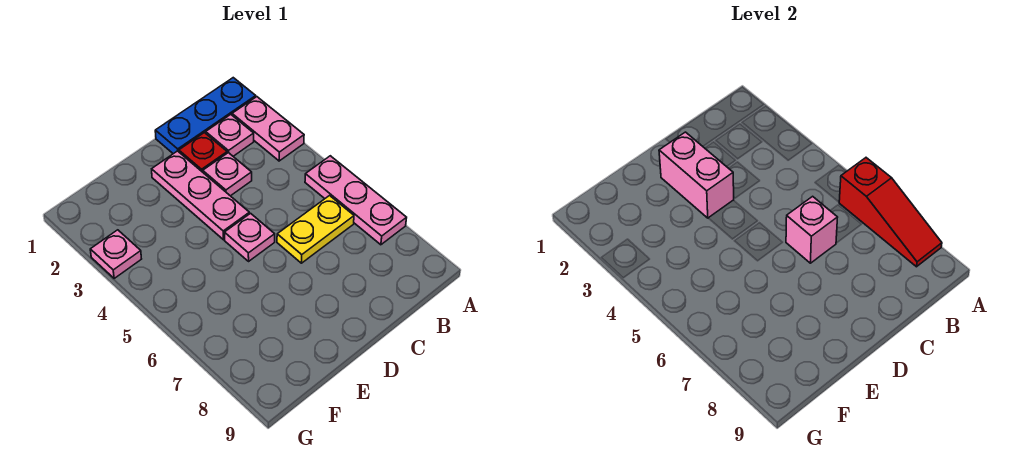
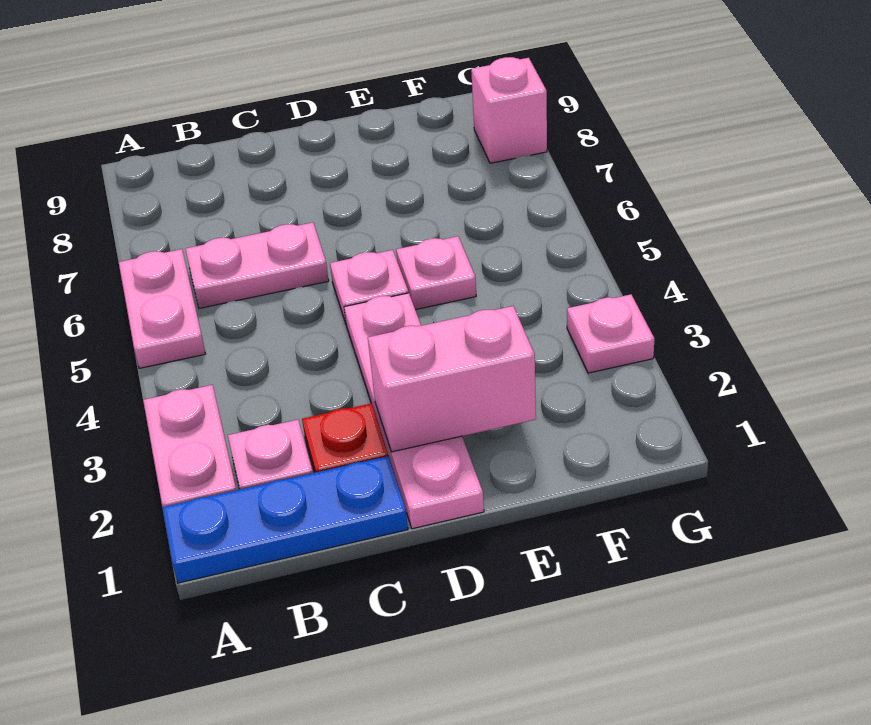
pink plate A5:A7 level 1 -> pink plate A5:A6 level 1
red slope A6:A8 level 2 top 6 -> none
yellow plate B6:C6 level 1 -> pink plate B6:C6 level 1
pink plate C3 level 1 -> pink plate E5 level 1
pink brick C6 level 2 -> pink brick G8 level 1
pink plate D2:D4 level 1 -> pink plate D1:D4 level 1
pink brick D2:D3 level 2 -> pink brick D2:E2 level 2

